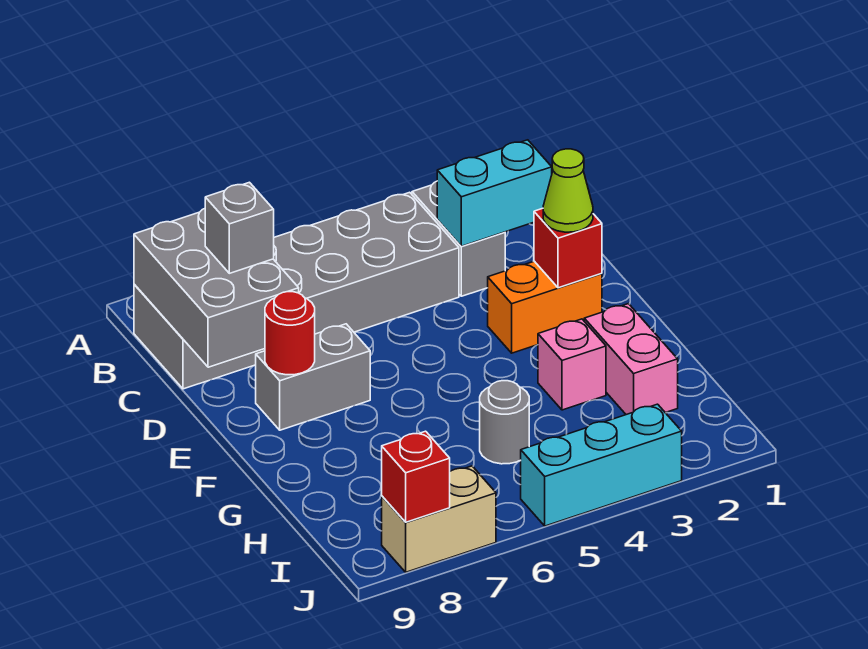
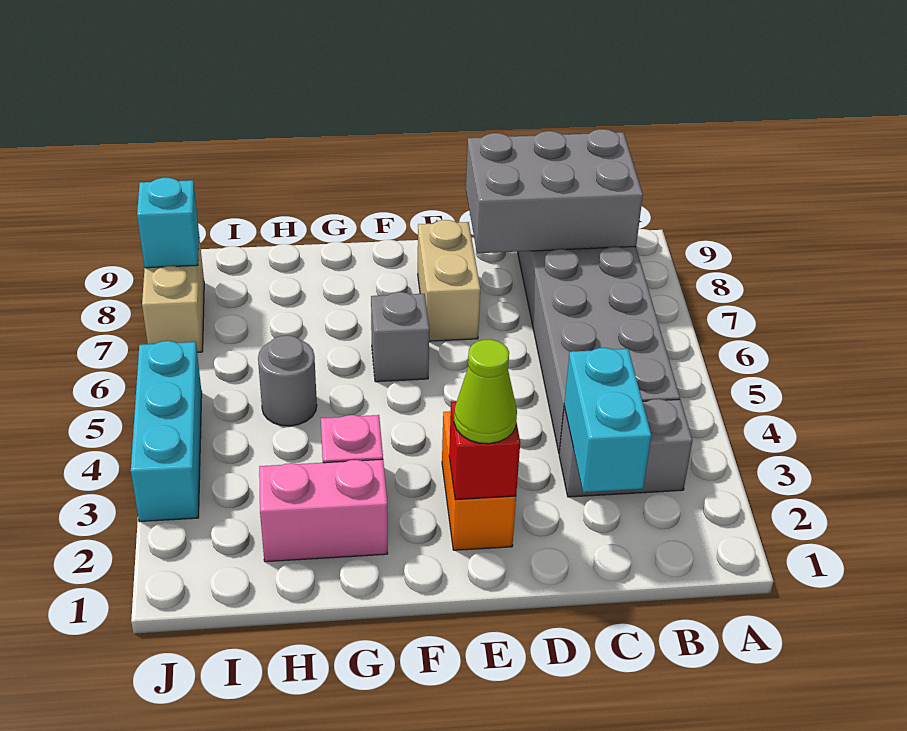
grey brick C8 level 3 -> grey brick F6 level 1
grey brick E7:E8 level 1 -> tan brick E7:E8 level 1
red round brick E8 level 2 -> none
red brick J8 level 2 -> cyan brick J8 level 2

